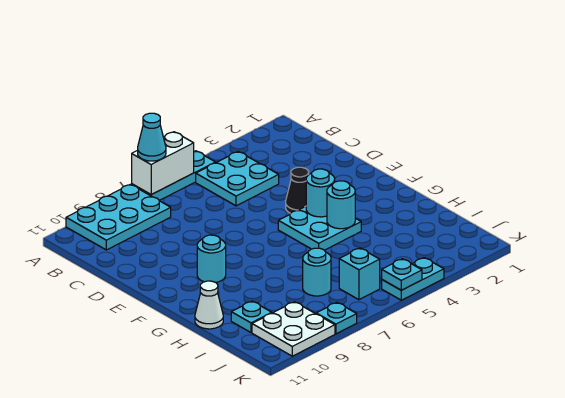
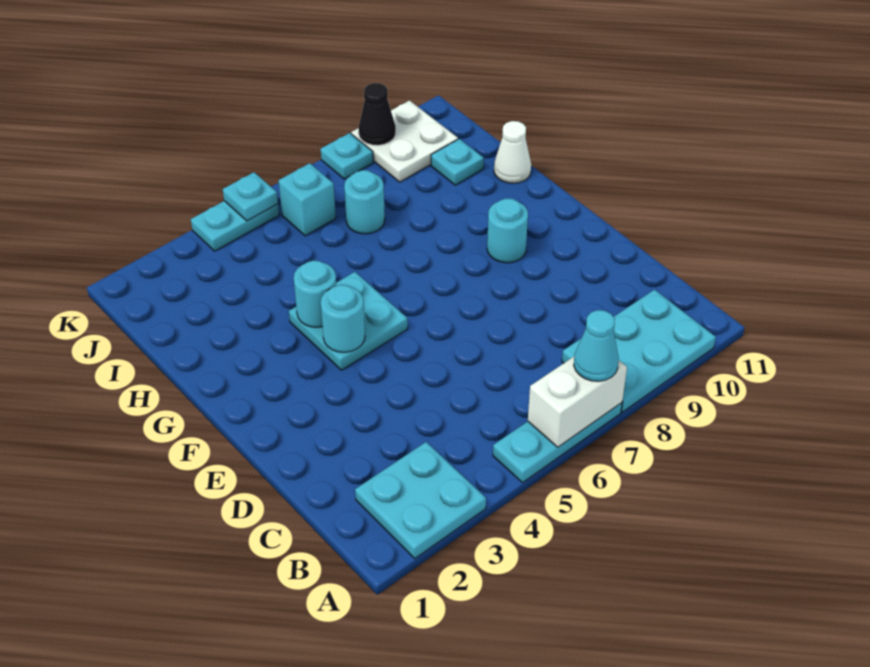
cyan plate B4:C5 level 1 -> cyan plate A2:B3 level 1
black cone E4 level 1 -> black cone K9 level 2

